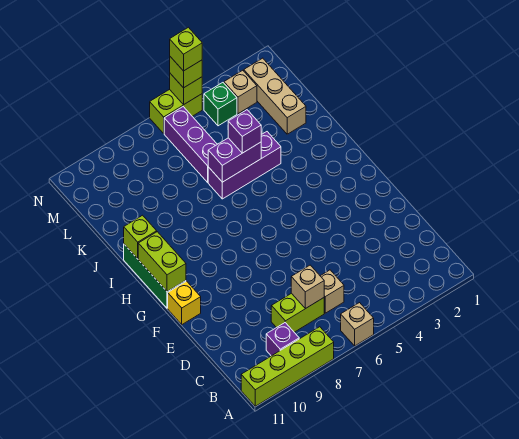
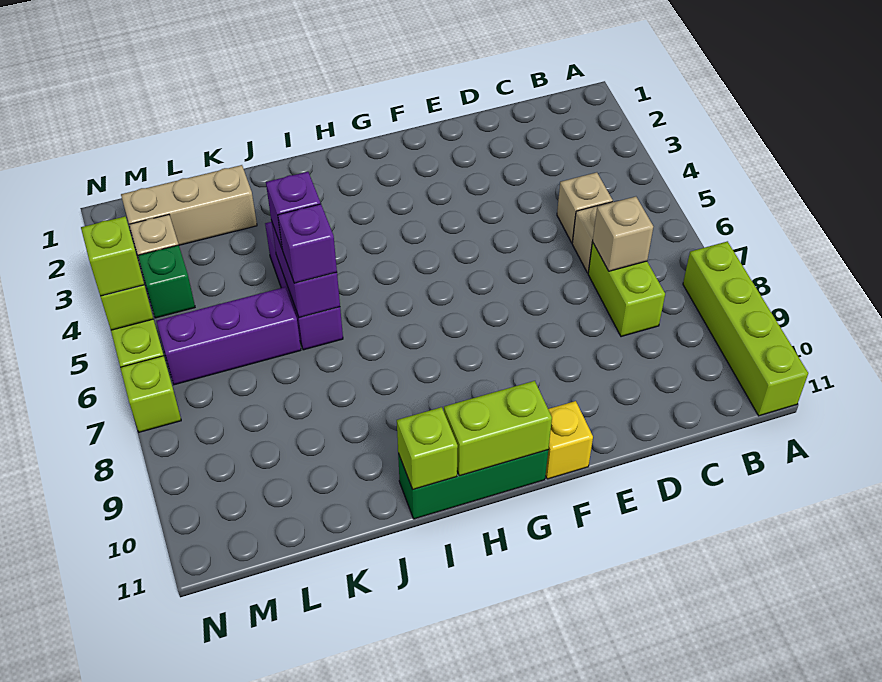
tan brick A6 level 1 -> tan brick C5 level 1
purple brick B9 level 1 -> purple brick J6 level 3
lime brick N5 level 4 -> lime brick N7 level 1

